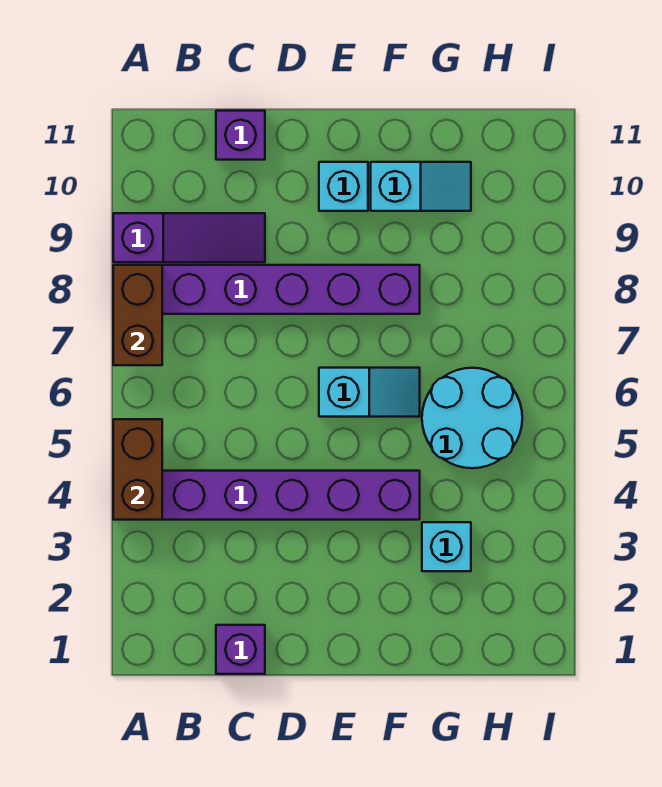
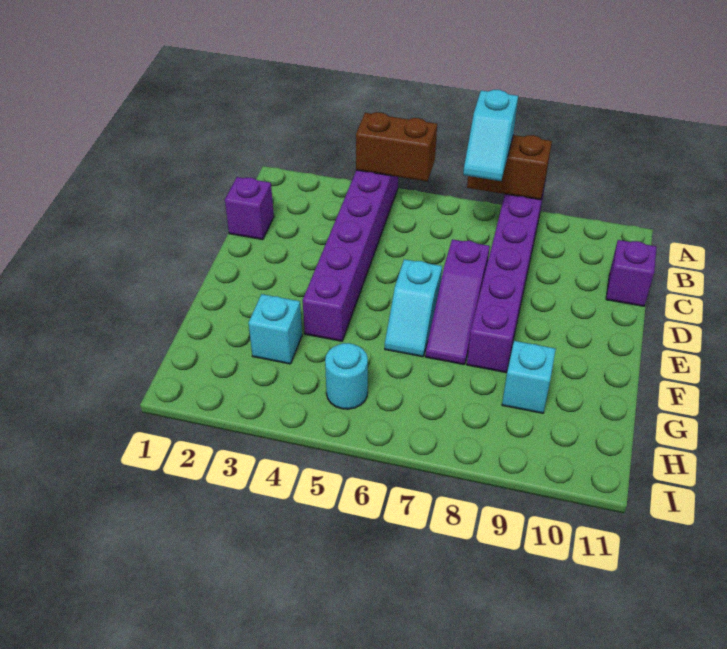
purple slope A9:C9 level 1 top A -> purple slope D7:F7 level 1 top D
cyan brick E10 level 1 -> cyan brick G9 level 1
cyan slope F10:G10 level 1 top F -> cyan slope A7:B7 level 3 top A
cyan round brick G5:H6 level 1 -> cyan round brick H5 level 1

